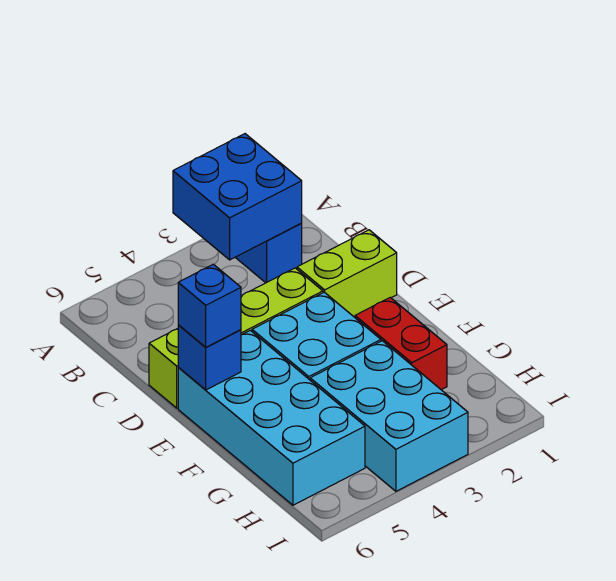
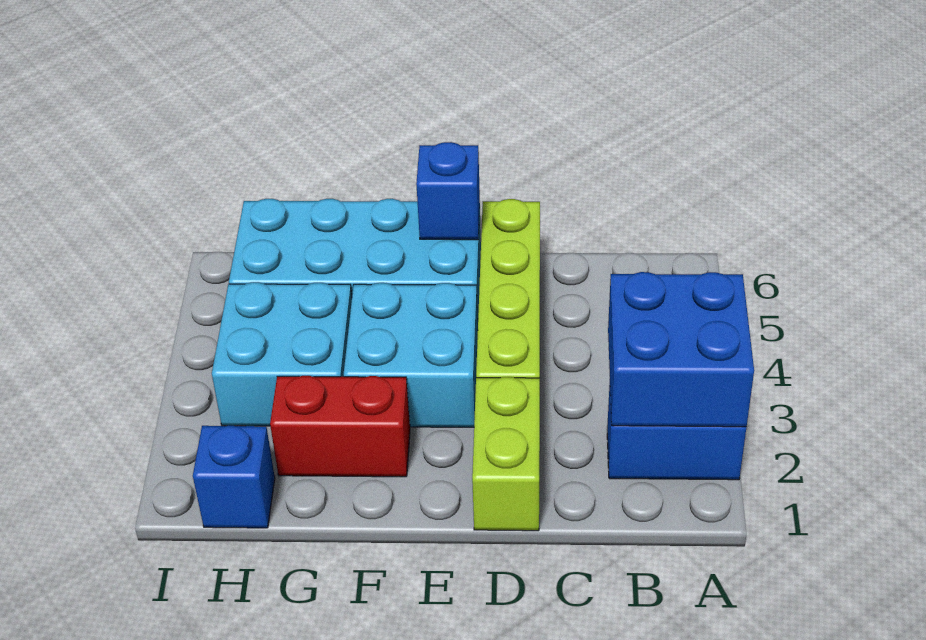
blue brick E6 level 3 -> blue brick H1 level 1
cyan brick G3:I4 level 1 -> cyan brick G3:H4 level 1

